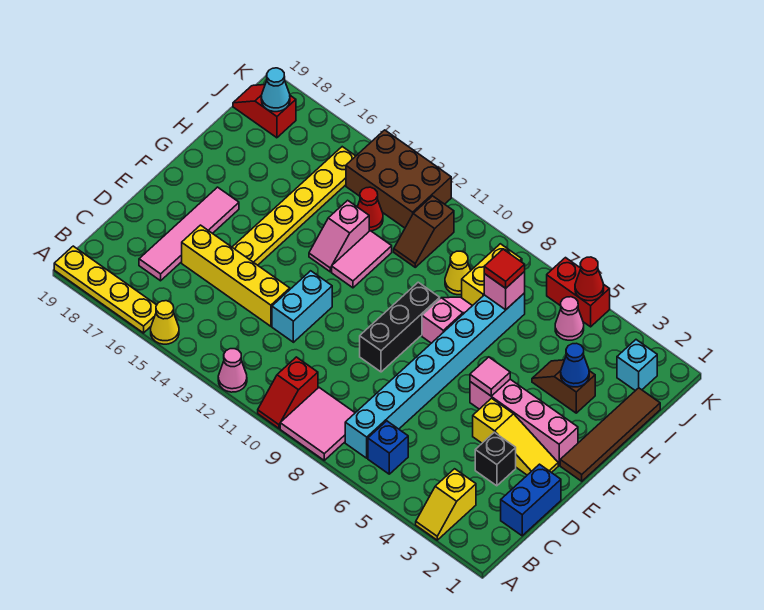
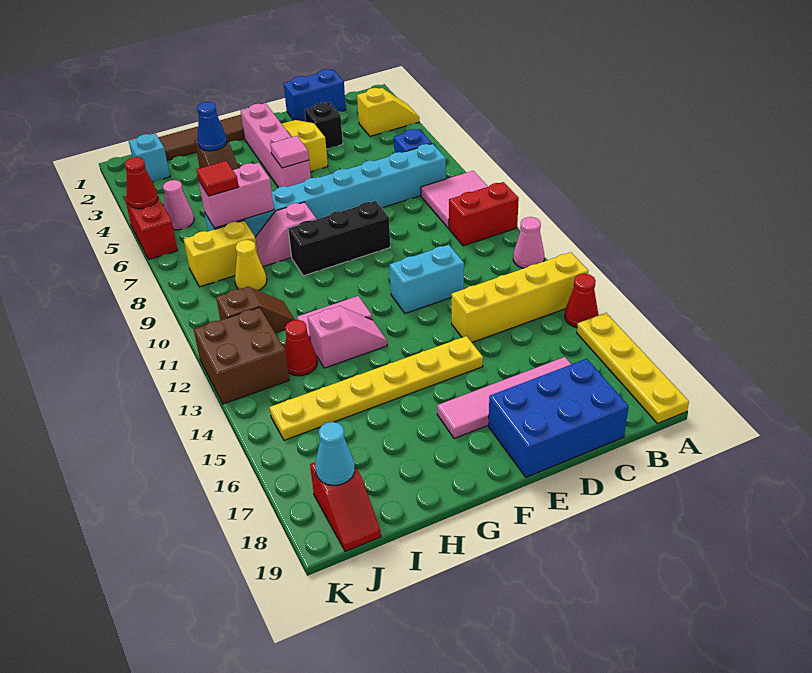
red slope A10:B10 level 1 top B -> red brick A10:B10 level 1
yellow cone A15 level 1 -> red cone A15 level 1
none -> blue brick C18:E19 level 1
yellow brick D13:D16 level 1 -> yellow brick A14:D14 level 1
pink brick I7 level 2 -> pink brick H7:I7 level 2
brown brick J12:K14 level 1 -> brown brick J12:K13 level 1

